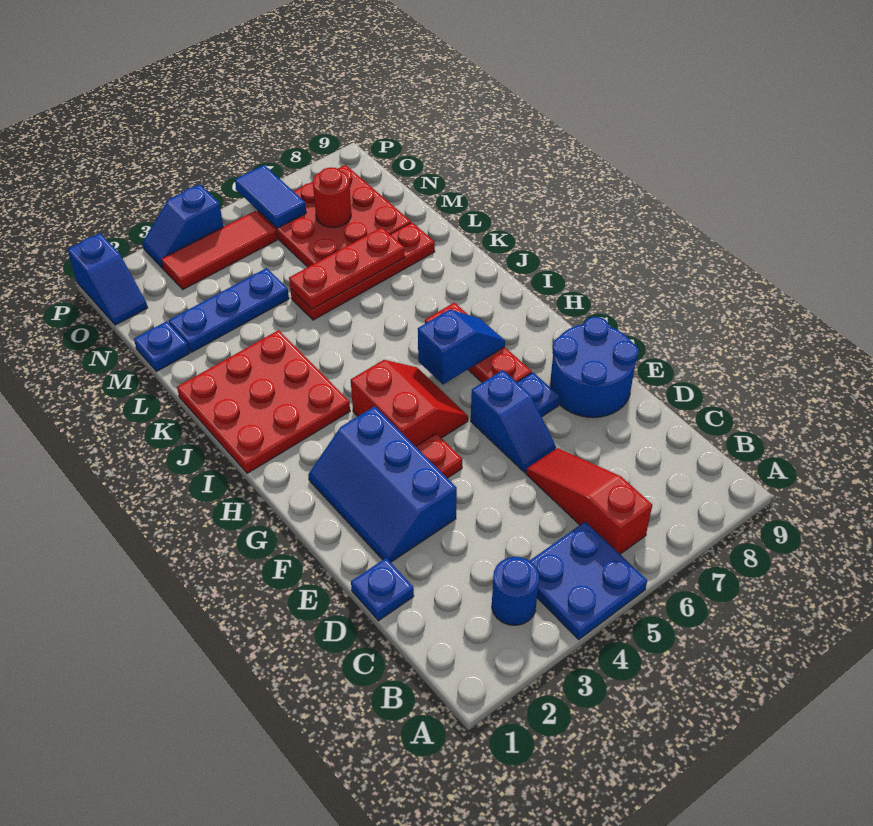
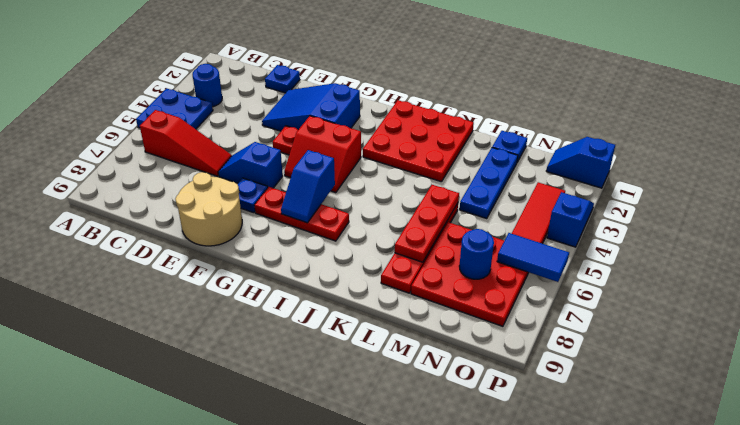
blue slope E2:G3 level 1 top 3 -> blue slope E2:G3 level 1 top G
blue round brick E8:F9 level 1 -> tan round brick E8:F9 level 1
red round brick N7 level 2 -> blue round brick N7 level 2

